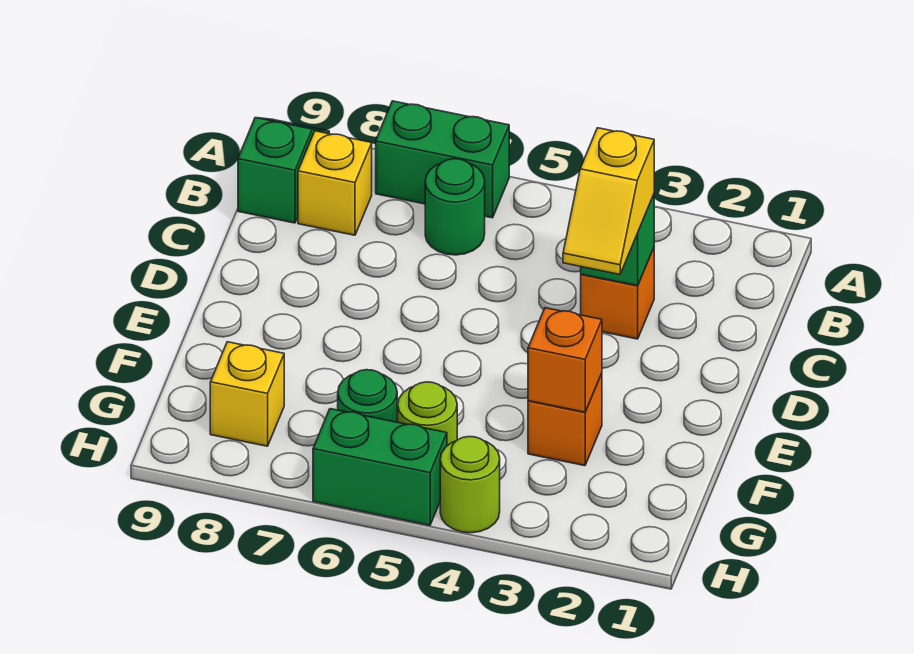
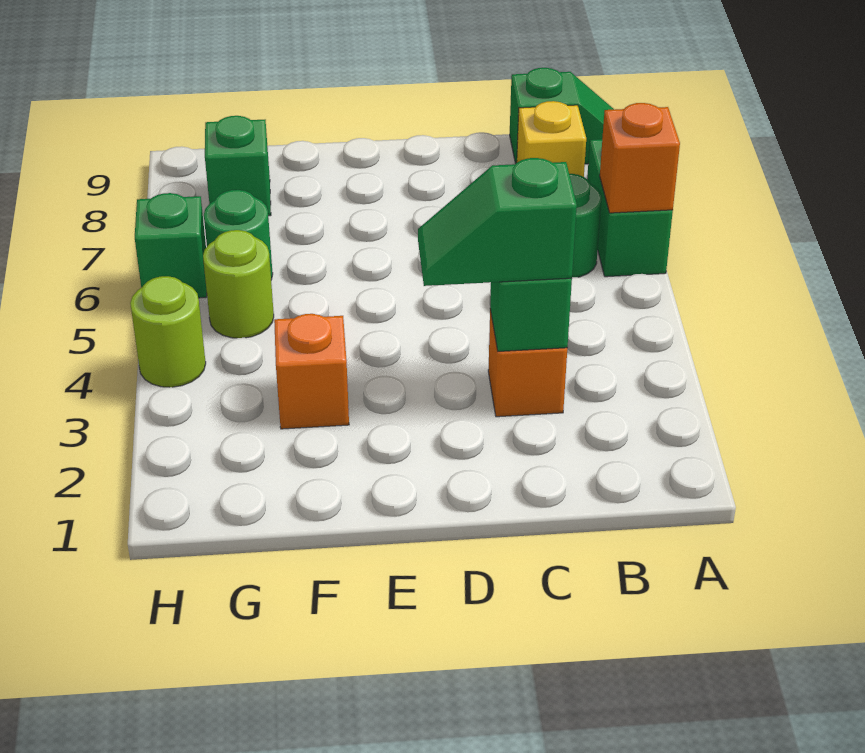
yellow slope C3:D3 level 3 top C -> green slope C3:D3 level 3 top C
orange brick F3 level 2 -> orange brick A6 level 2
yellow brick G8 level 1 -> green brick G8 level 1
green brick H5:H6 level 1 -> green brick H6 level 1

